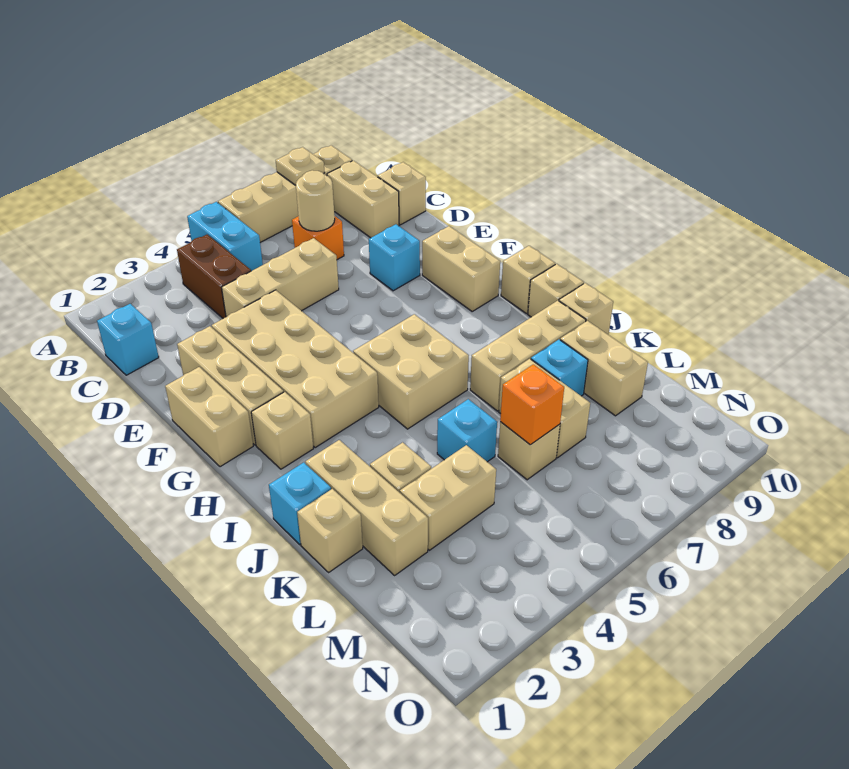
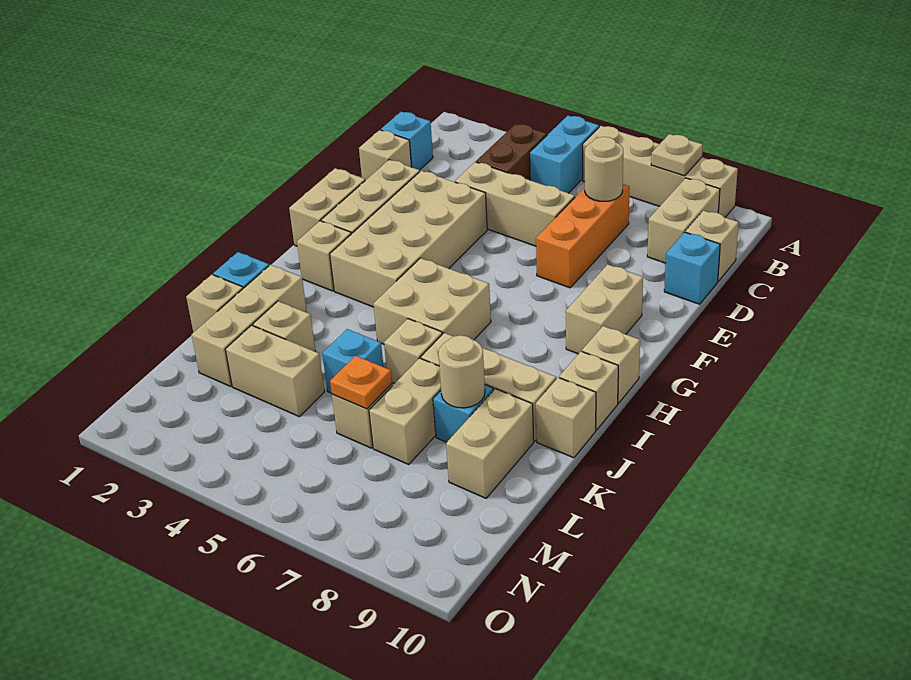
orange brick C7 level 1 -> orange brick C7:E7 level 1
none -> tan brick D1 level 1
cyan brick E8 level 1 -> cyan brick D10 level 1
none -> tan brick J6 level 1
none -> tan round brick K8 level 2
orange brick L6 level 2 -> orange plate L6 level 2

